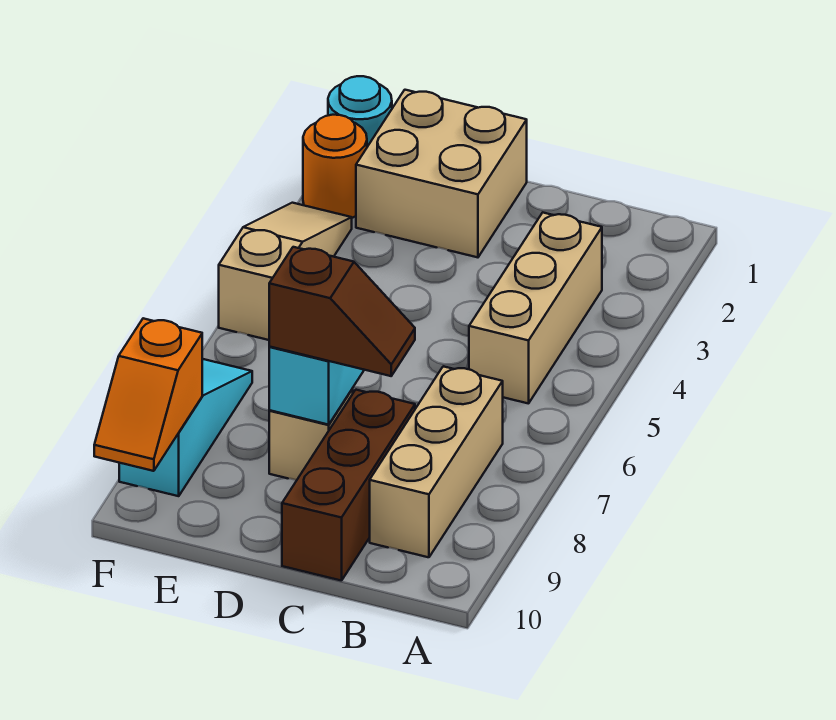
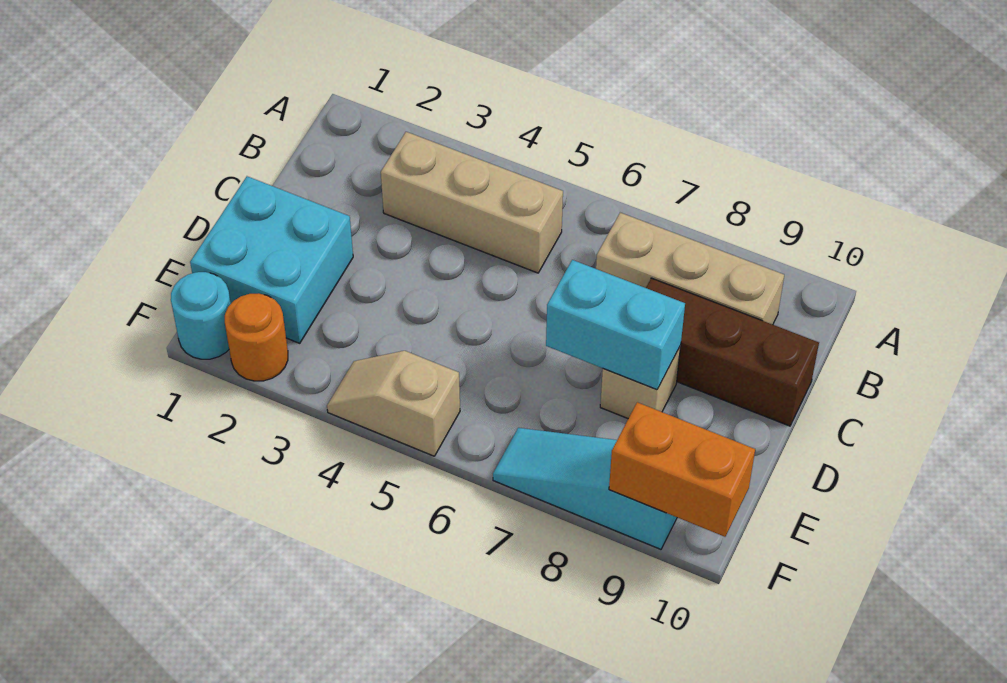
brown slope C8:D8 level 3 top D -> none
tan brick D1:E2 level 1 -> cyan brick D1:E2 level 1
tan slope F3:F5 level 1 top 5 -> tan slope F4:F5 level 1 top 5
orange slope F9:F10 level 2 top 9 -> orange brick F9:F10 level 2

